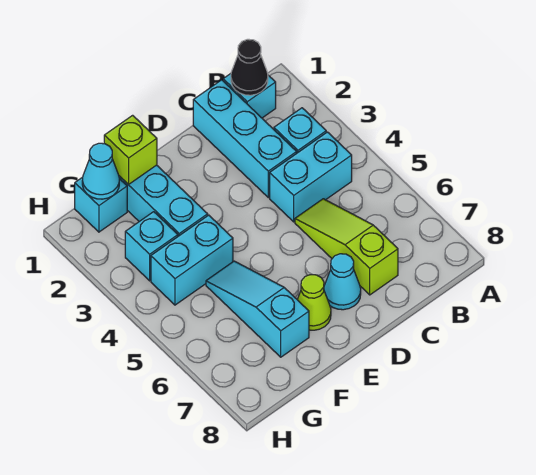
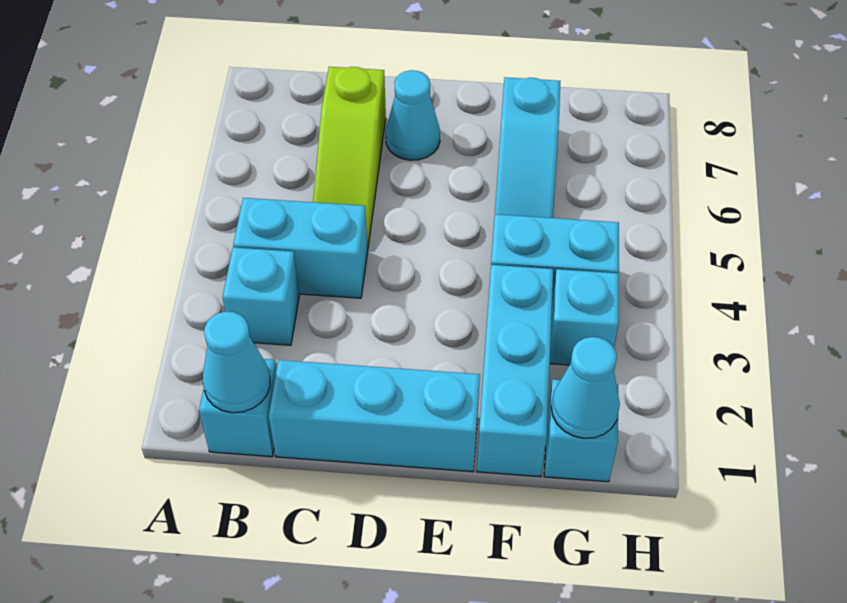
black cone B1 level 2 -> cyan cone B1 level 2
cyan brick C1:C3 level 1 -> cyan brick C1:E1 level 1
lime cone E7 level 1 -> none
lime brick F1 level 2 -> none

